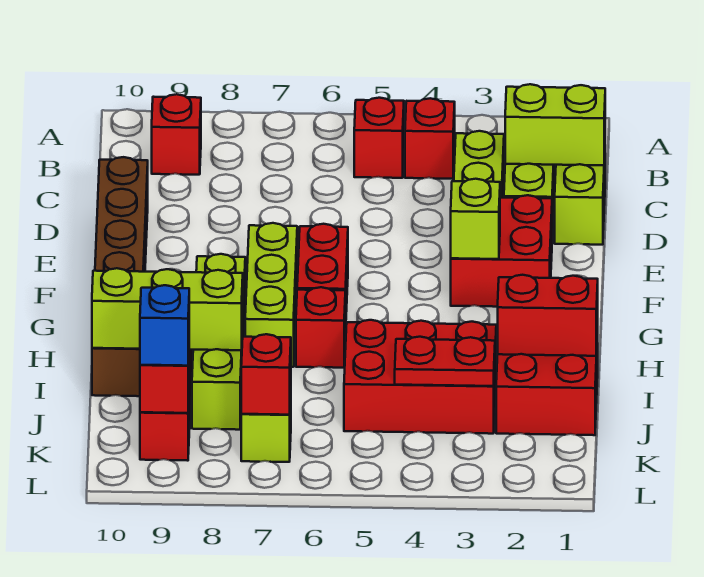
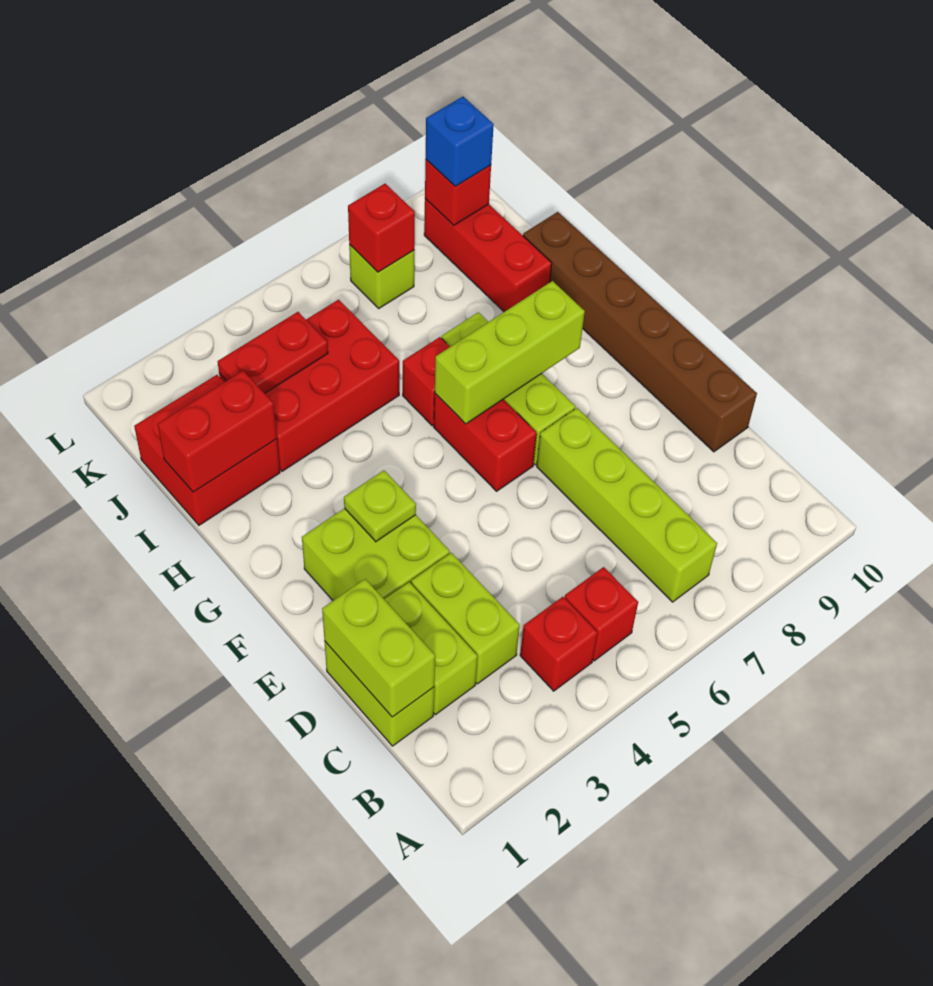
red brick B9 level 1 -> none
lime brick C1:C2 level 2 -> lime brick C1:D1 level 2
red brick E2:F3 level 1 -> lime brick E2:F3 level 1
lime brick F3 level 2 -> lime plate F3 level 2
lime brick G8:J8 level 1 -> lime brick B7:E7 level 1
lime brick I8:I10 level 2 -> lime brick G6:G8 level 2

